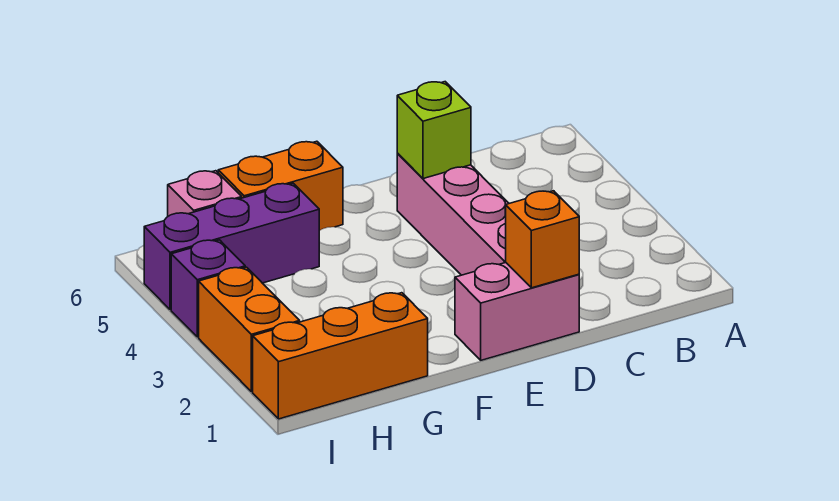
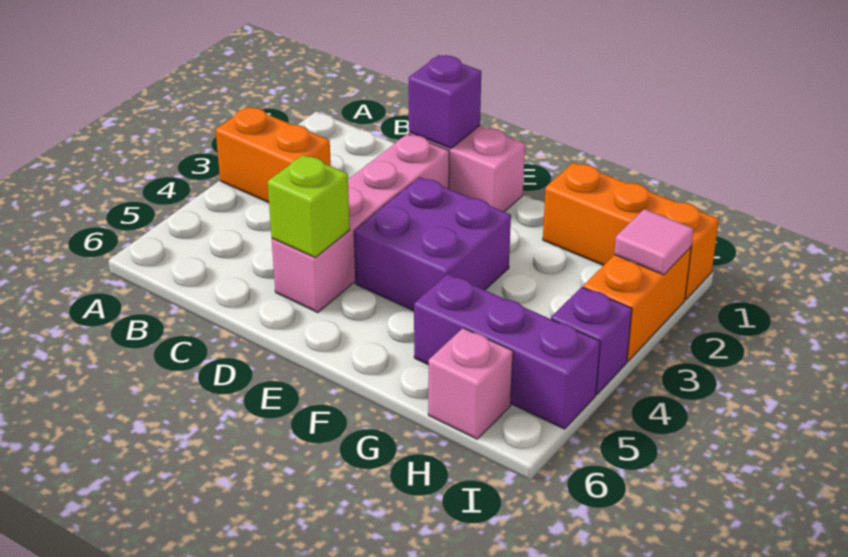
orange brick D1 level 2 -> purple brick D1 level 2
none -> purple brick E3:F4 level 1
orange brick F6:G6 level 1 -> orange brick A3:B3 level 1
none -> pink tile I2 level 2

